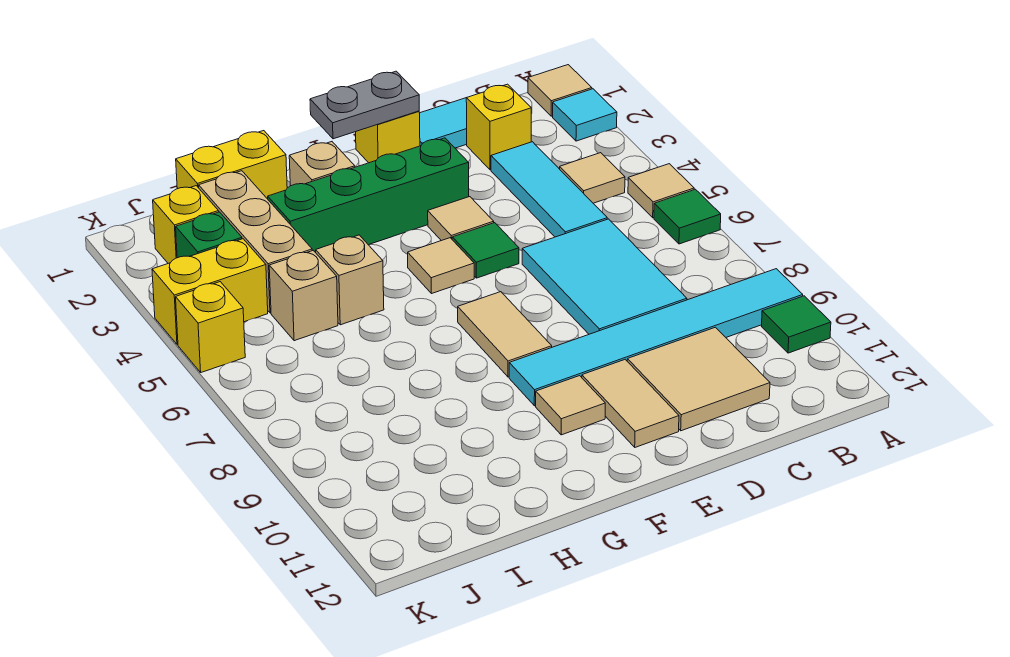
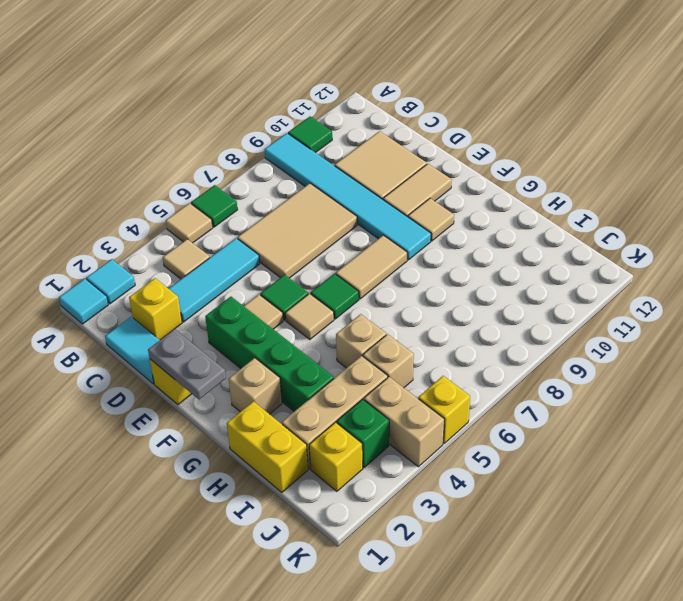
tan tile A1 level 1 -> cyan tile A1 level 1
cyan tile C6:D8 level 1 -> tan tile C6:D8 level 1
none -> green tile F6 level 1
yellow brick J4:K4 level 1 -> tan brick J4:K4 level 1

